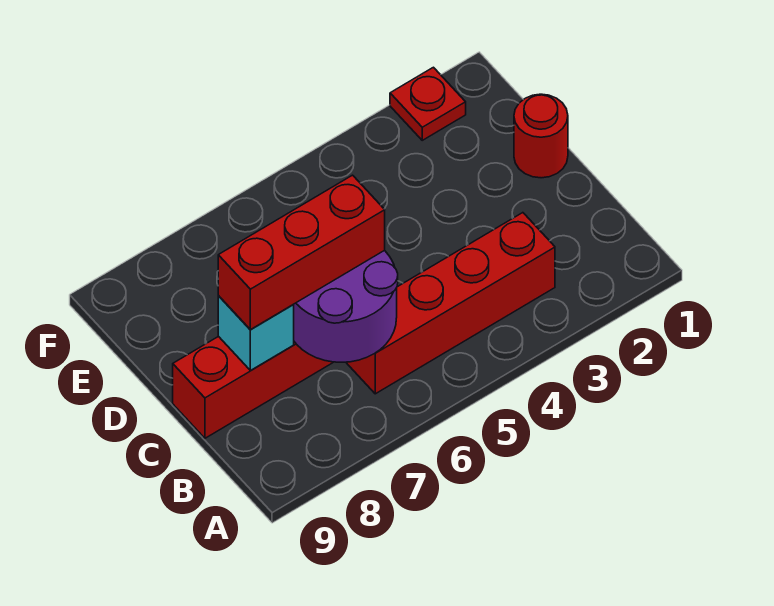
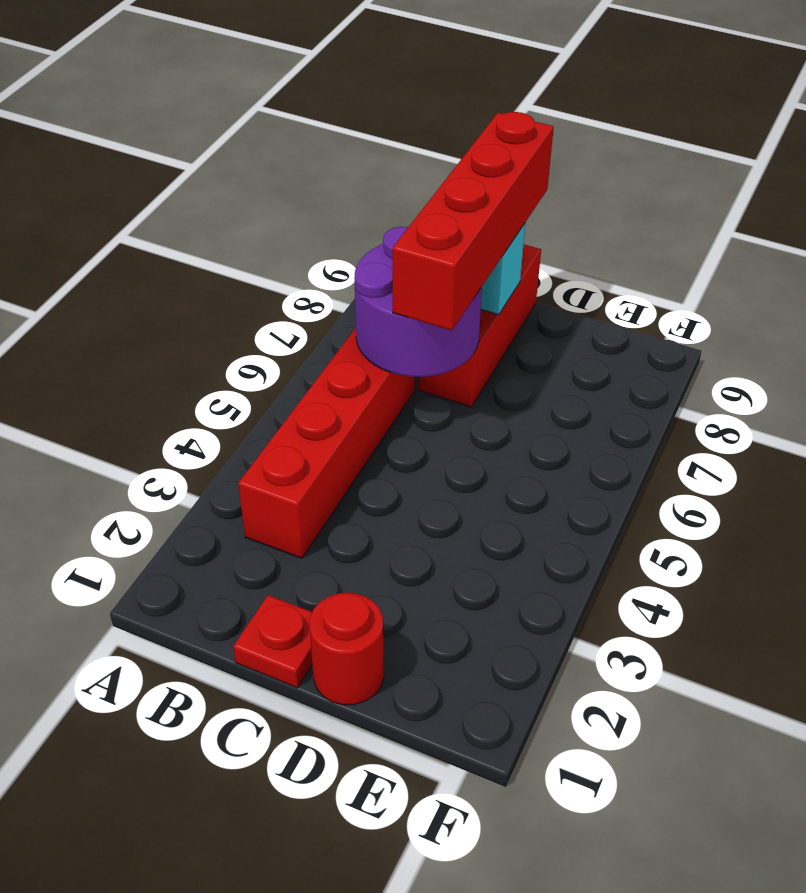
red brick C6:C8 level 3 -> red brick C6:C9 level 3
red plate F2 level 1 -> red plate C1 level 1

